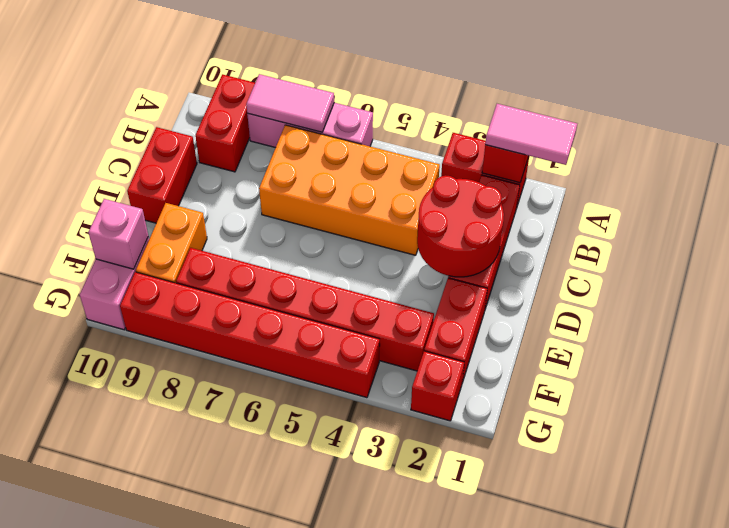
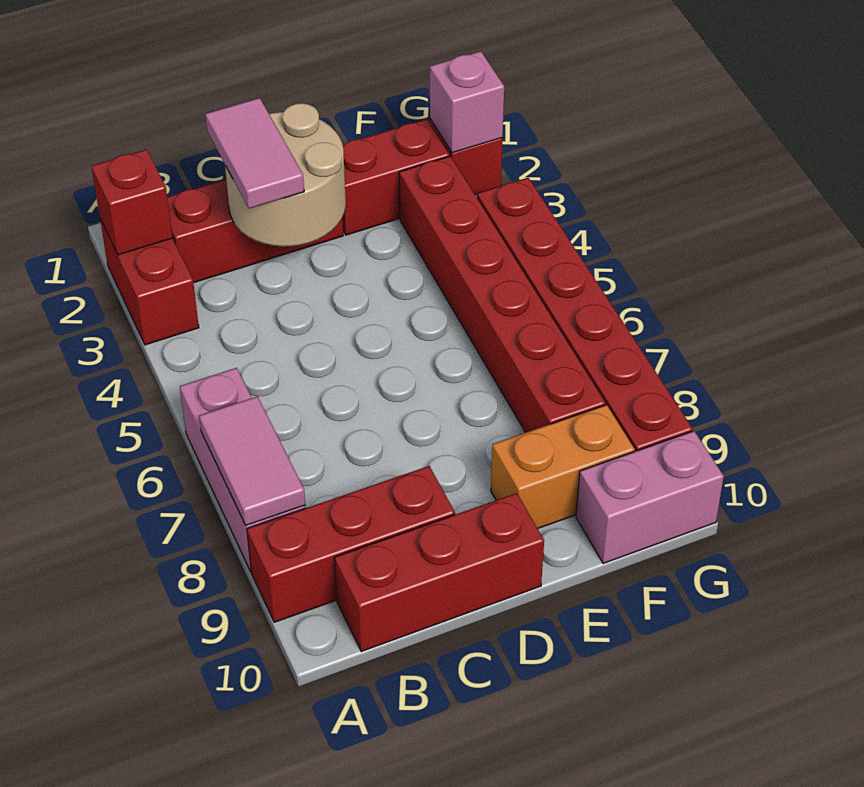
pink tile A1:A2 level 3 -> pink tile C2:C3 level 3
red brick A9:B9 level 1 -> red brick A9:C9 level 1
orange brick B4:C7 level 1 -> none
red round brick C2:D3 level 2 -> tan round brick C2:D3 level 2
red brick C10:D10 level 1 -> red brick B10:D10 level 1
pink brick F10 level 2 -> pink brick G2 level 2

